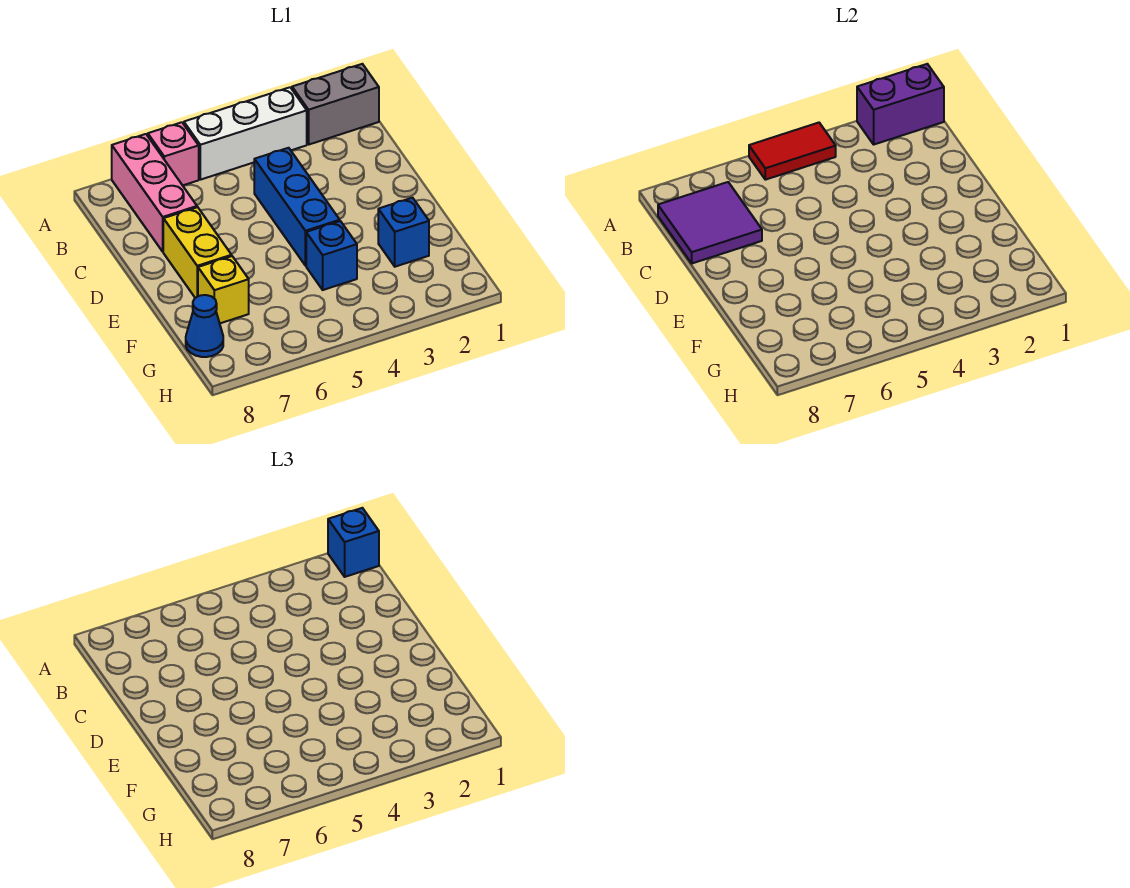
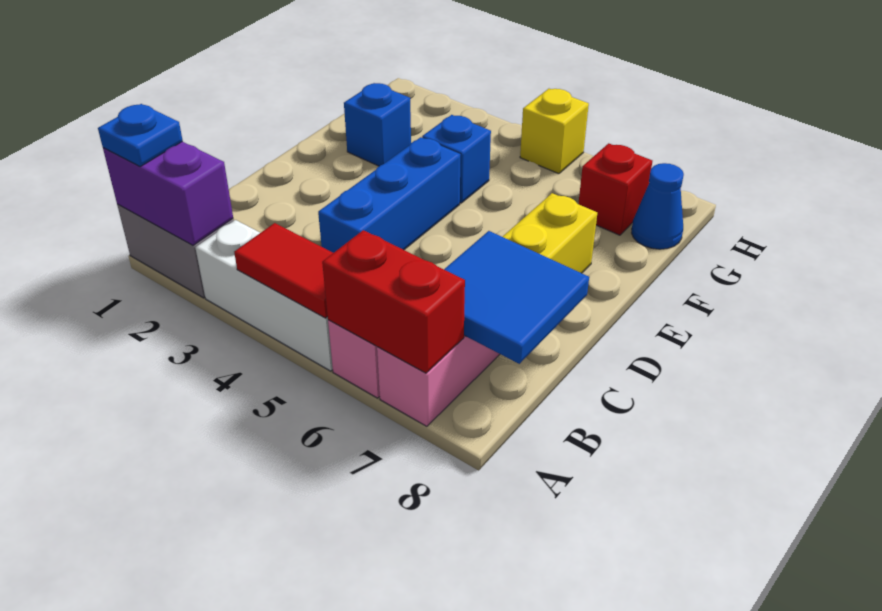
blue brick A1 level 3 -> blue plate A1 level 3
none -> red brick A6:A7 level 2
purple tile B7:C8 level 2 -> blue tile B7:C8 level 2
yellow brick F7 level 1 -> yellow brick H5 level 1
none -> red brick G7 level 1

